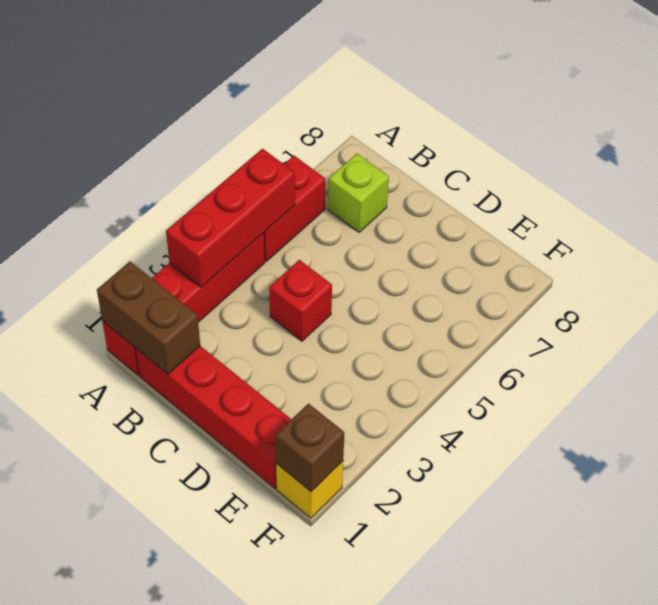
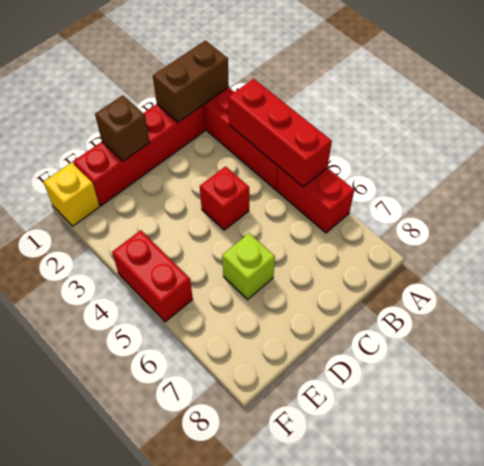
lime brick B7 level 1 -> lime brick D6 level 1
brown brick F1 level 2 -> brown brick D1 level 2
none -> red brick F4:F5 level 1

